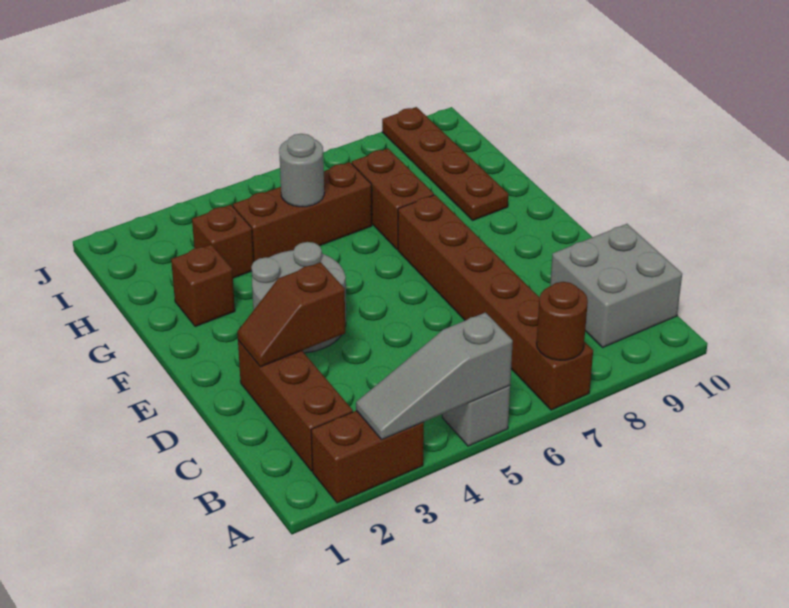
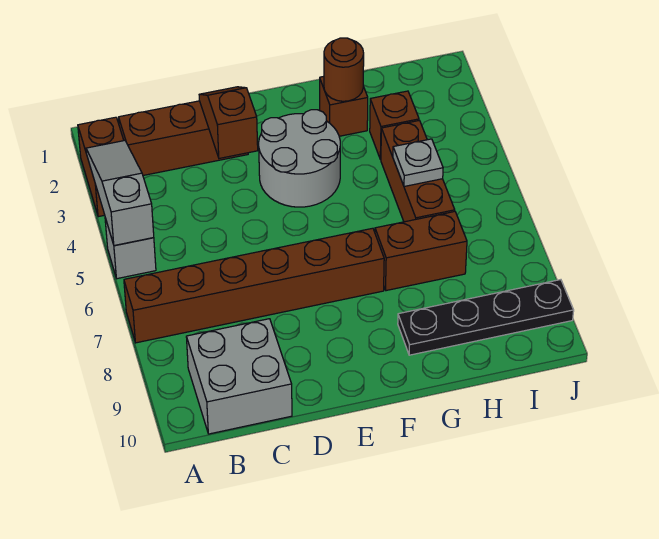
brown round brick A7 level 2 -> brown round brick G2 level 2
brown plate G9:J9 level 1 -> black plate G9:J9 level 1
grey round brick H5 level 2 -> grey plate H5 level 2

